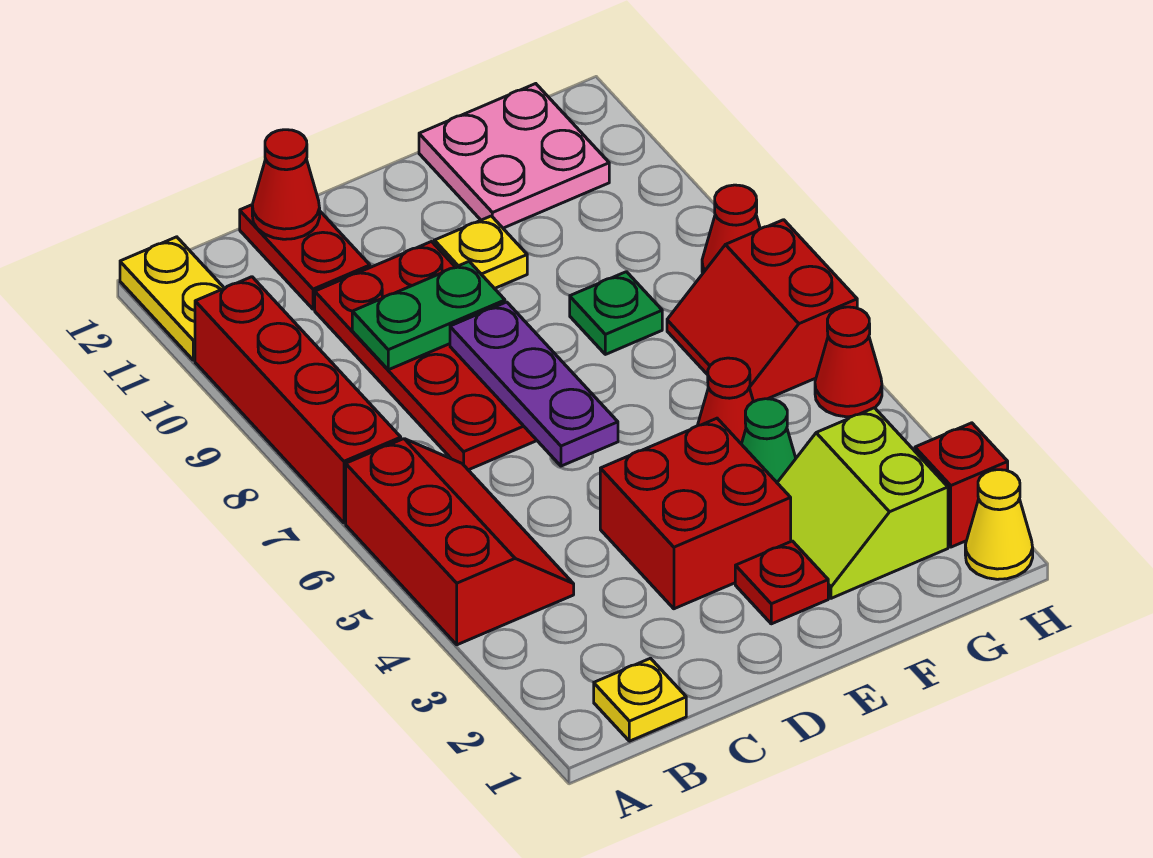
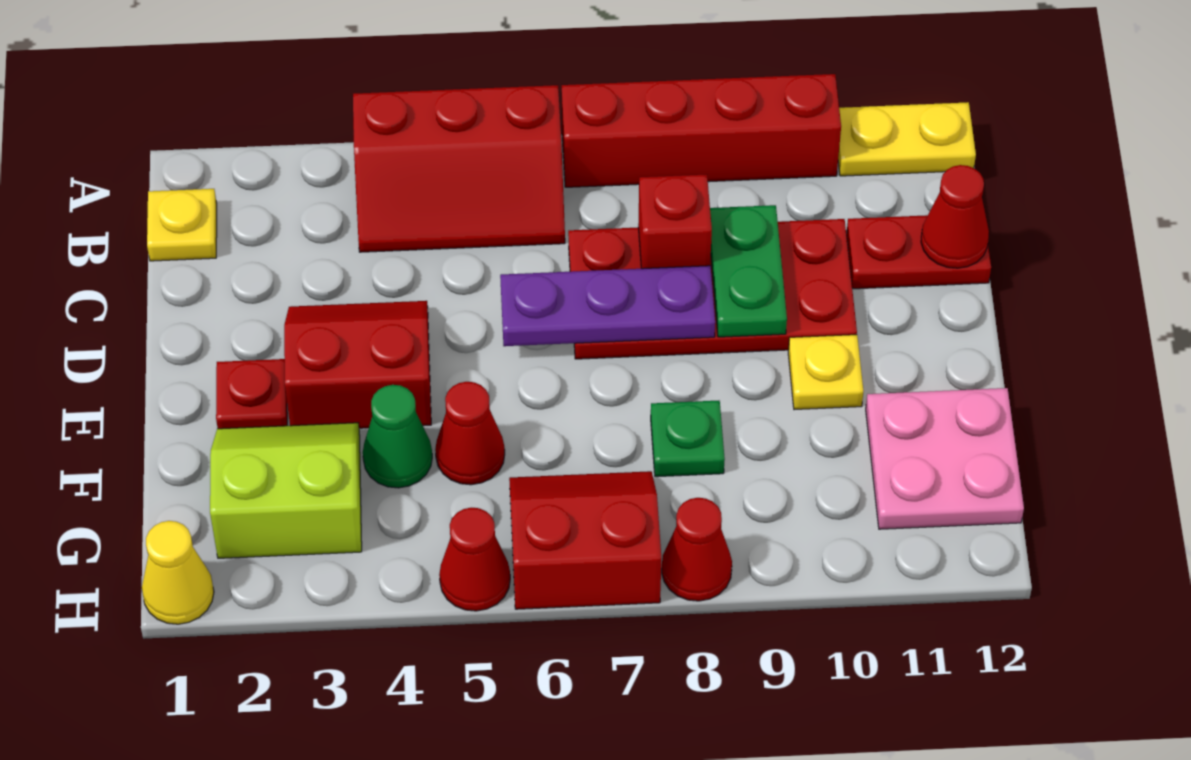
red brick D3:E4 level 1 -> red slope D3:E4 level 1 top E
red brick H2 level 1 -> red brick C8 level 2

